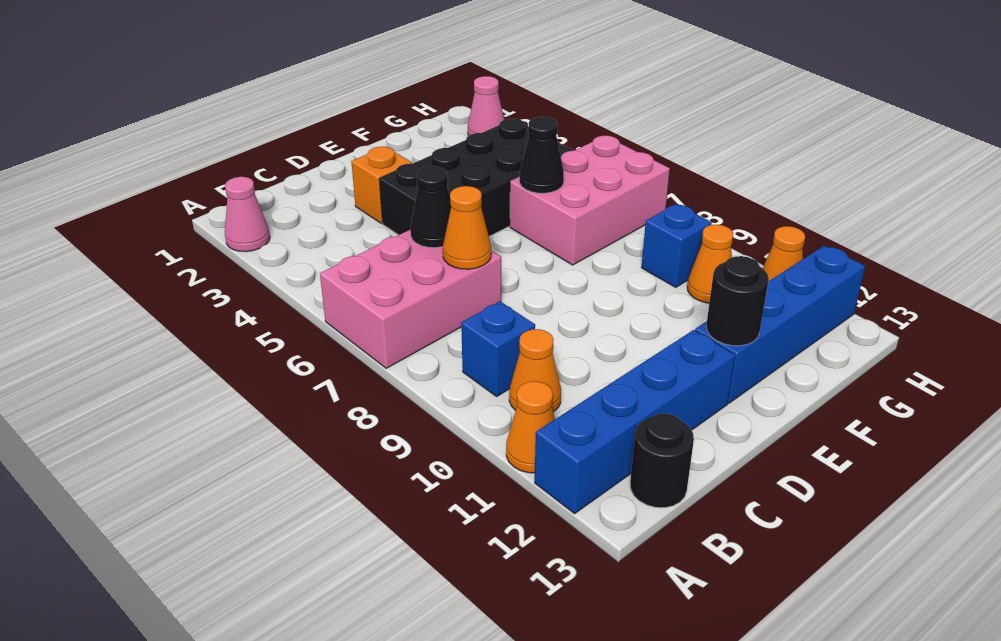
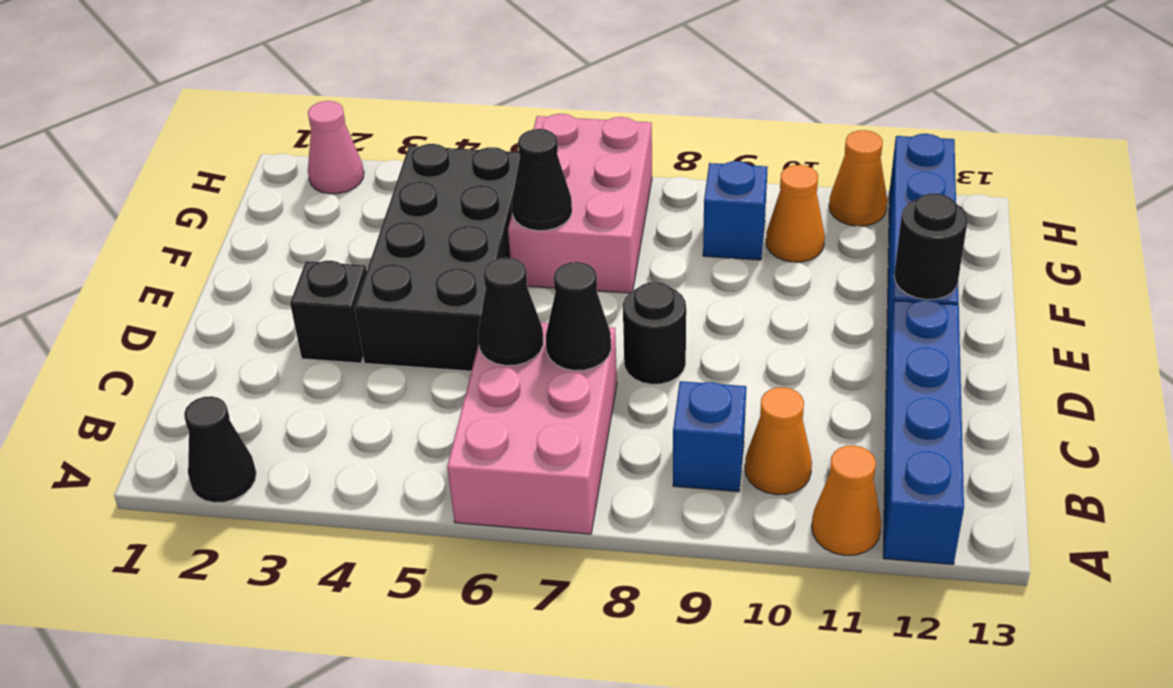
pink cone A2 level 1 -> black cone A2 level 1
black round brick B13 level 1 -> black round brick D8 level 1
orange cone C7 level 2 -> black cone C7 level 2
orange brick D3 level 1 -> black brick D3 level 1

